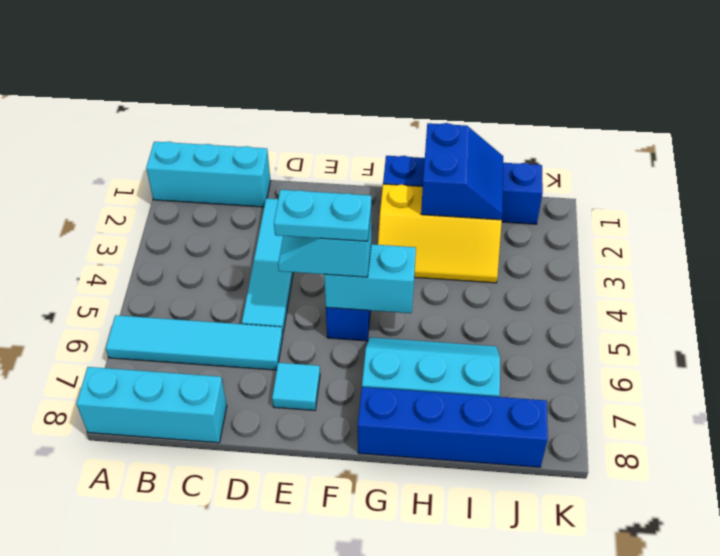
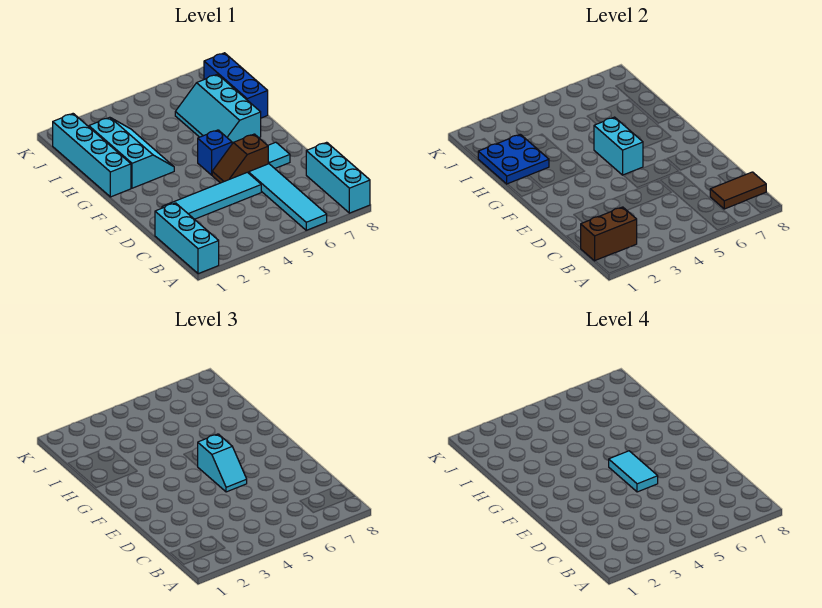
none -> brown brick B1:B2 level 2
none -> brown tile B7:B8 level 2
none -> brown slope E5:E6 level 1 top 6
cyan plate E5:F5 level 4 -> cyan tile E5:F5 level 4
blue brick G1:J1 level 1 -> cyan brick G1:J1 level 1
yellow slope G2:I3 level 1 top 2 -> cyan slope G2:I3 level 1 top 2
blue brick G8:J8 level 1 -> blue brick H8:J8 level 1
blue slope H1:I2 level 2 top H -> blue plate H1:I2 level 2

